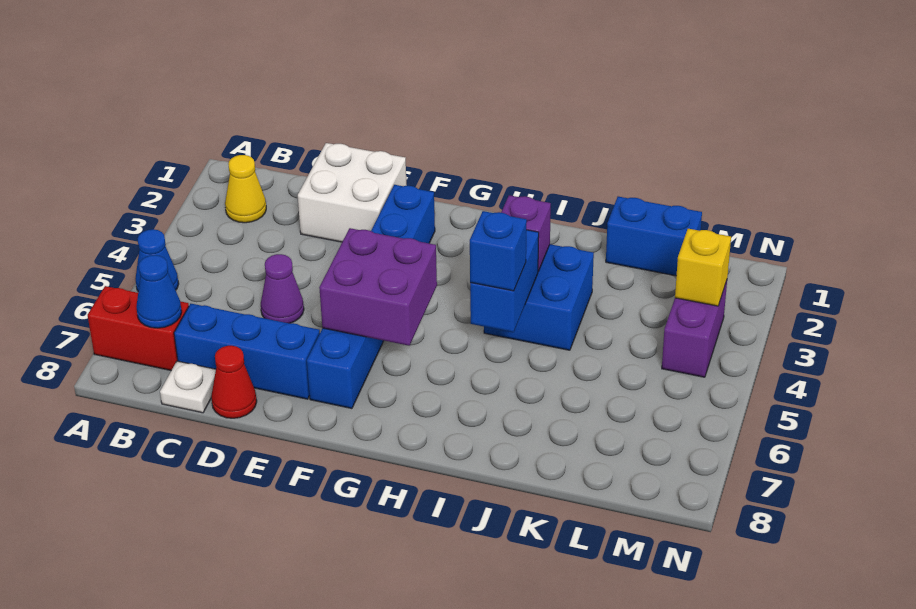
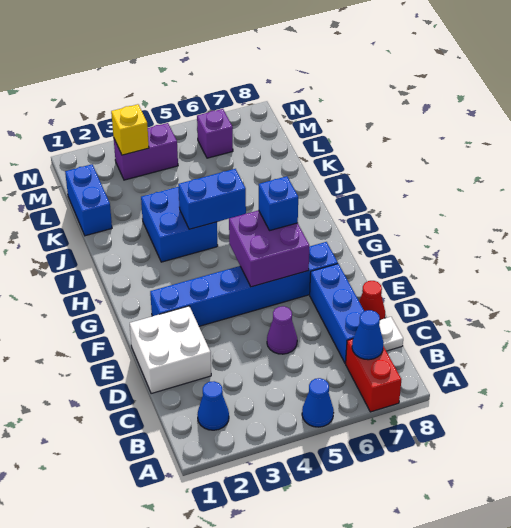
yellow cone B2 level 1 -> blue cone B2 level 1
purple brick I3 level 2 -> purple brick M6 level 1
blue brick I5 level 3 -> blue brick G6 level 3

